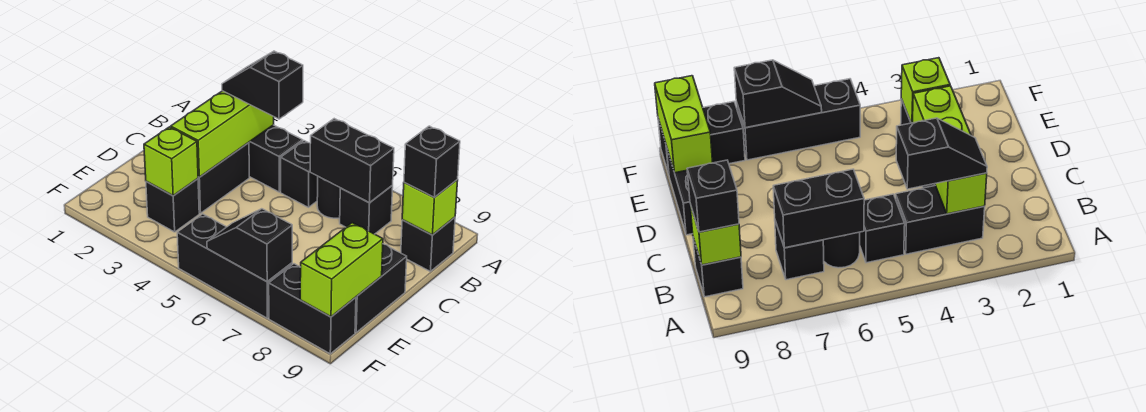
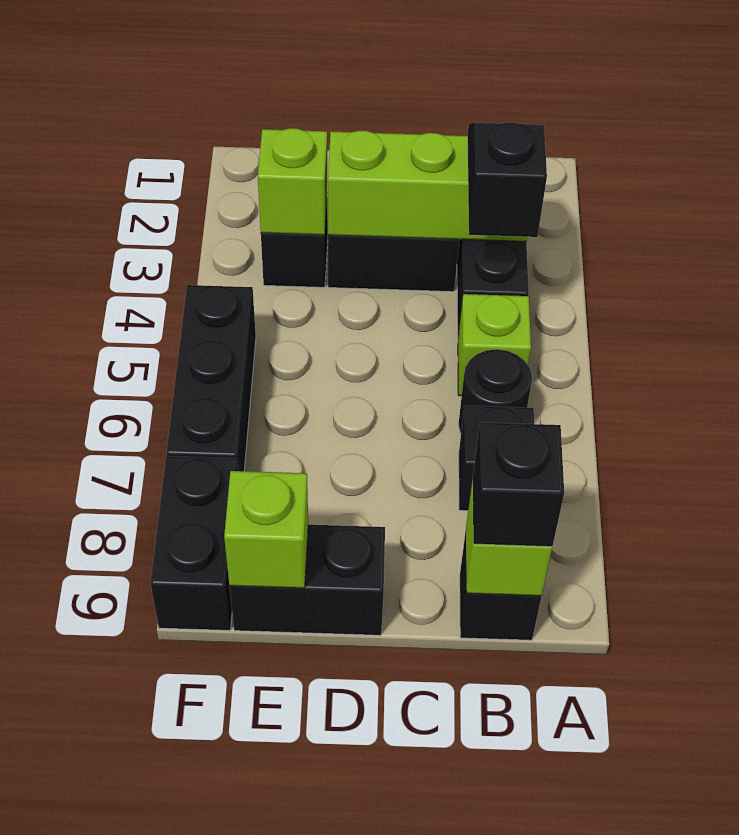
black brick B5 level 1 -> lime brick B5 level 1
black brick B6:B7 level 2 -> none
lime brick E9:F9 level 2 -> lime brick E9 level 2
black slope F6:F7 level 2 top 7 -> none

